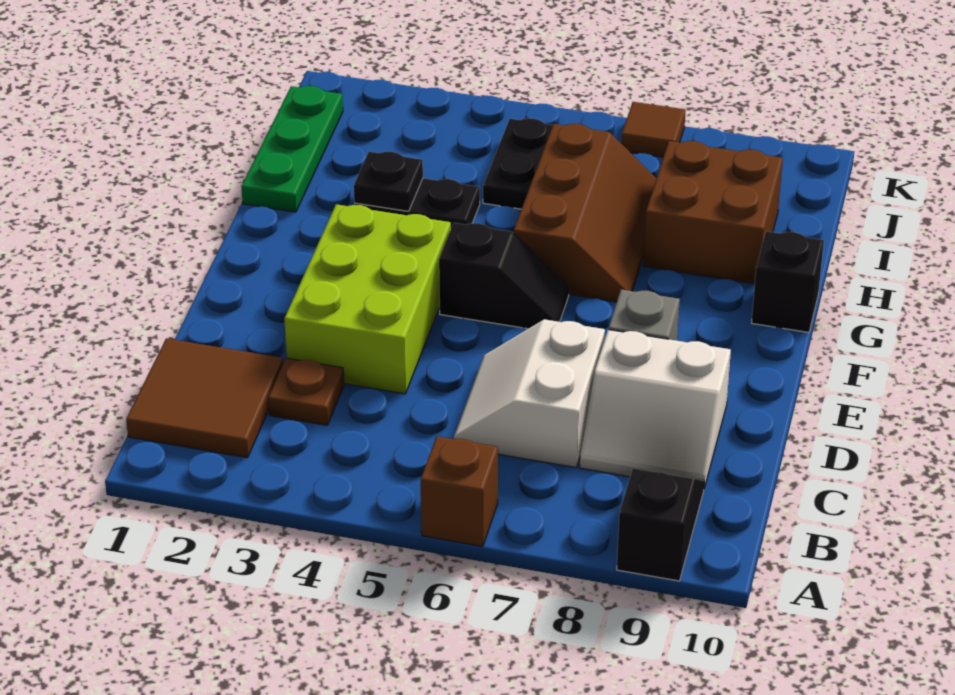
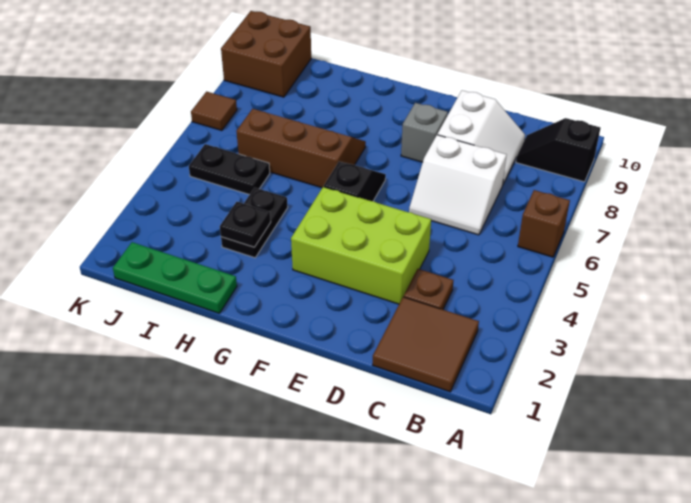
black brick G10 level 1 -> none
brown brick H8:I9 level 1 -> brown brick J9:K10 level 1

